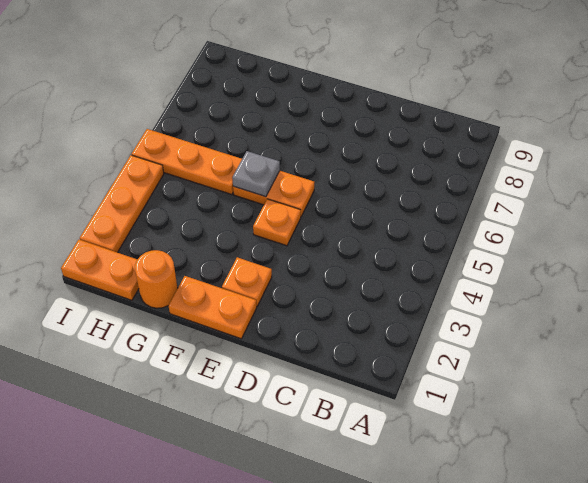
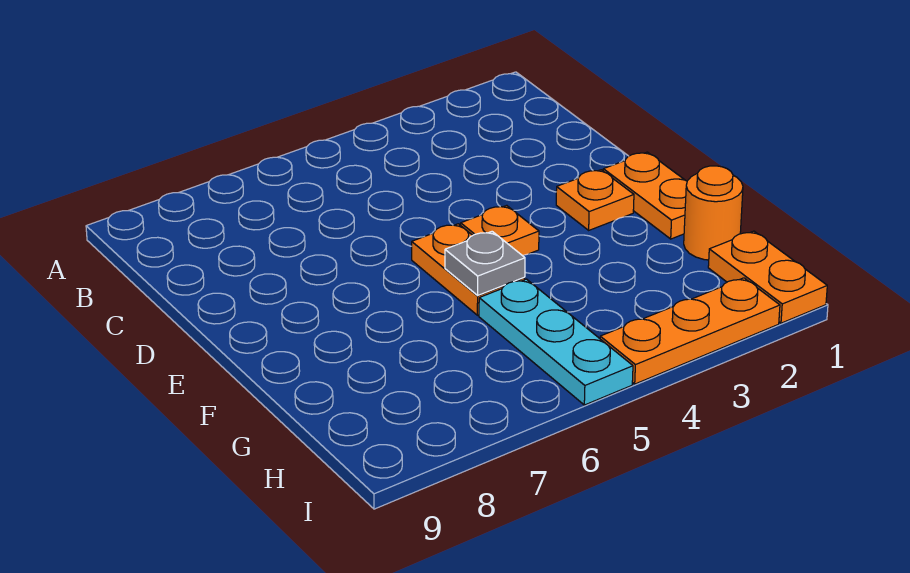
orange plate G5:I5 level 1 -> cyan plate G5:I5 level 1

